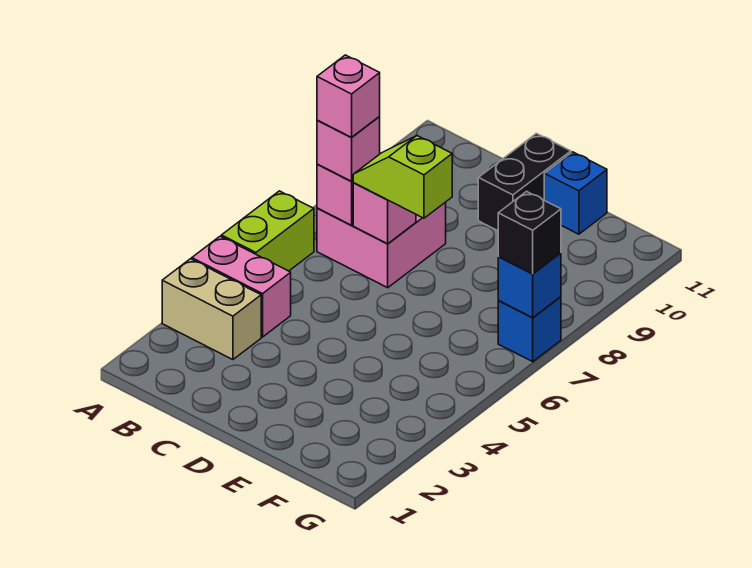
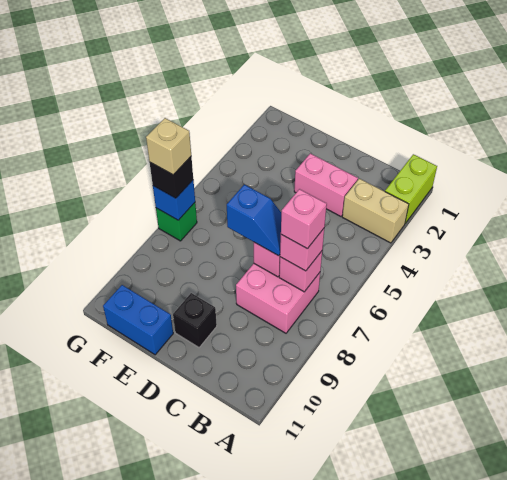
pink brick A4:B4 level 1 -> pink brick C3:D3 level 1
lime brick A5:A6 level 1 -> lime brick A1:A2 level 1
lime slope C7:D7 level 3 top D -> blue slope C7:D7 level 3 top D
black brick D10:D11 level 1 -> black brick D10 level 1
blue brick E11 level 1 -> blue brick E11:F11 level 1
blue brick G7 level 1 -> green brick G7 level 1
none -> tan brick G7 level 4

